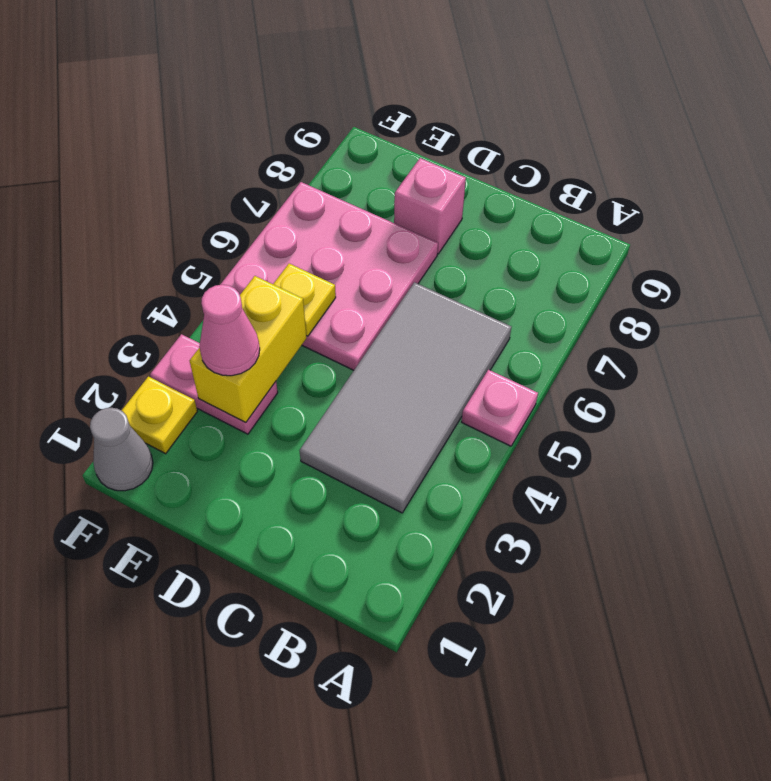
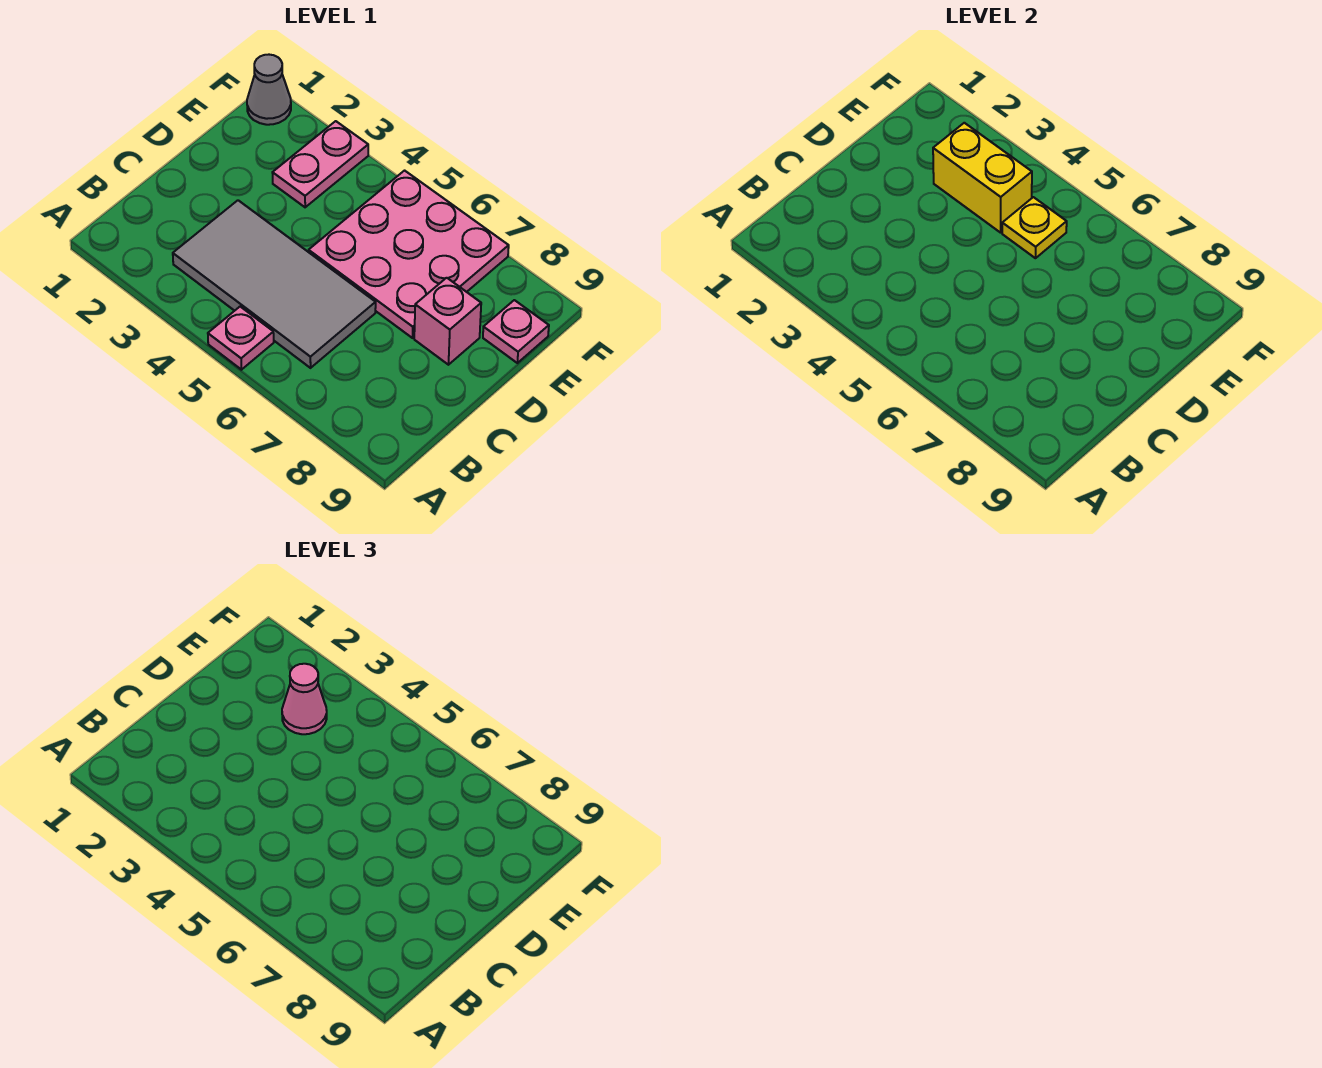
none -> pink plate E9 level 1
yellow plate F2 level 1 -> none

